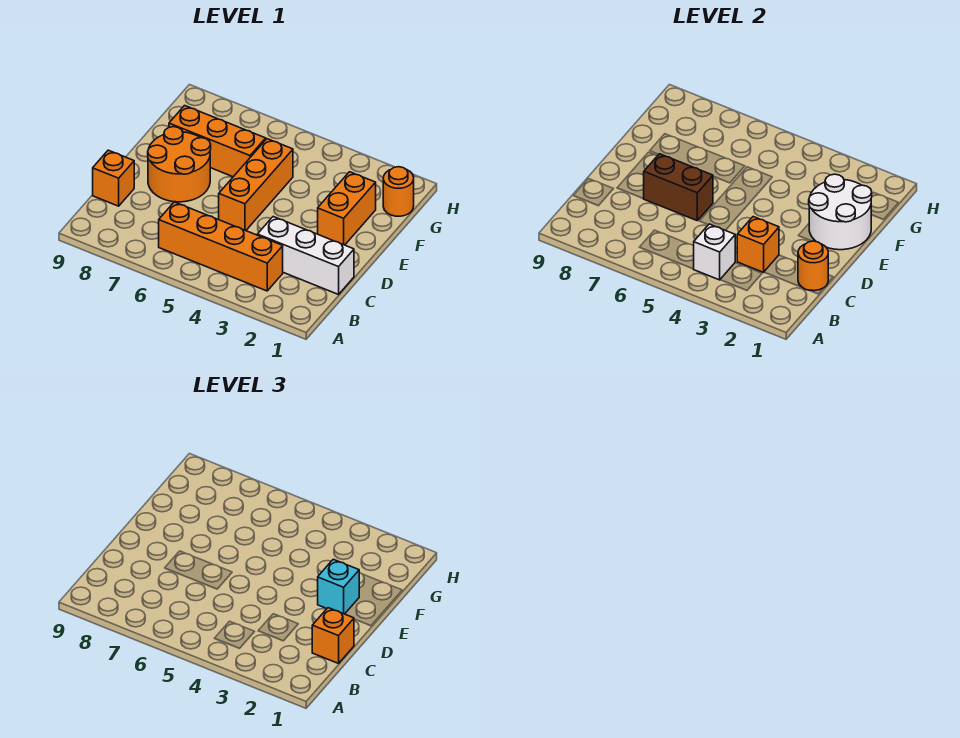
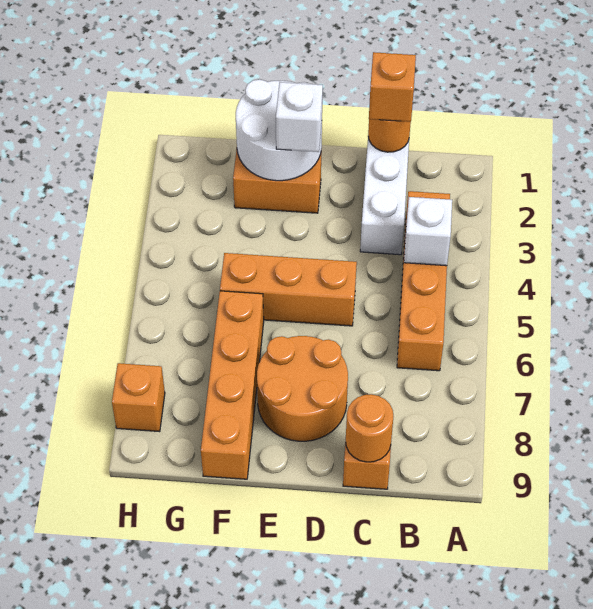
orange brick C3 level 2 -> orange brick H8 level 1
brown brick D6:D7 level 2 -> none
cyan brick E2 level 3 -> white brick E2 level 3
orange brick F6:F8 level 1 -> orange brick F6:F9 level 1
orange round brick G1 level 1 -> orange round brick C9 level 2

